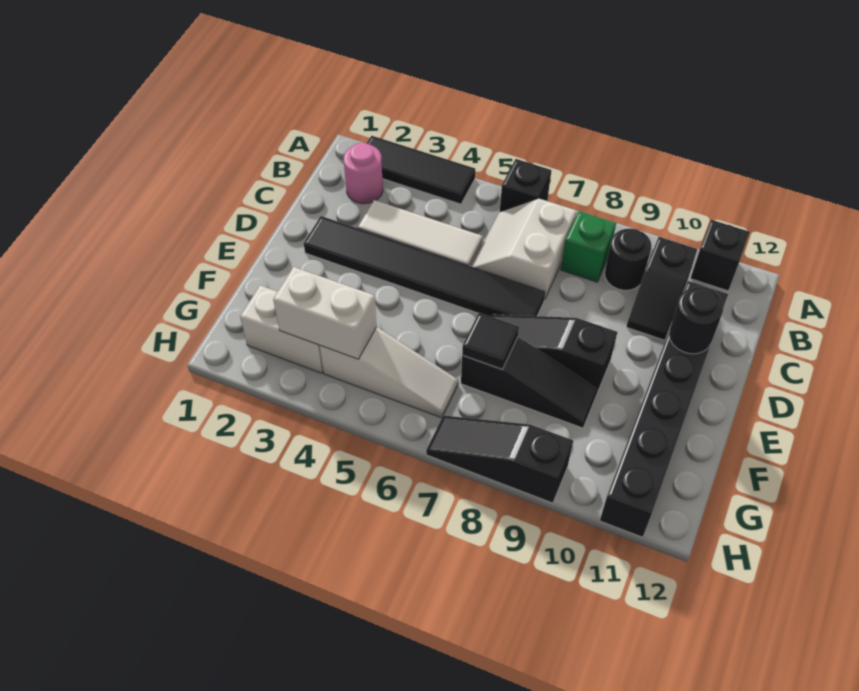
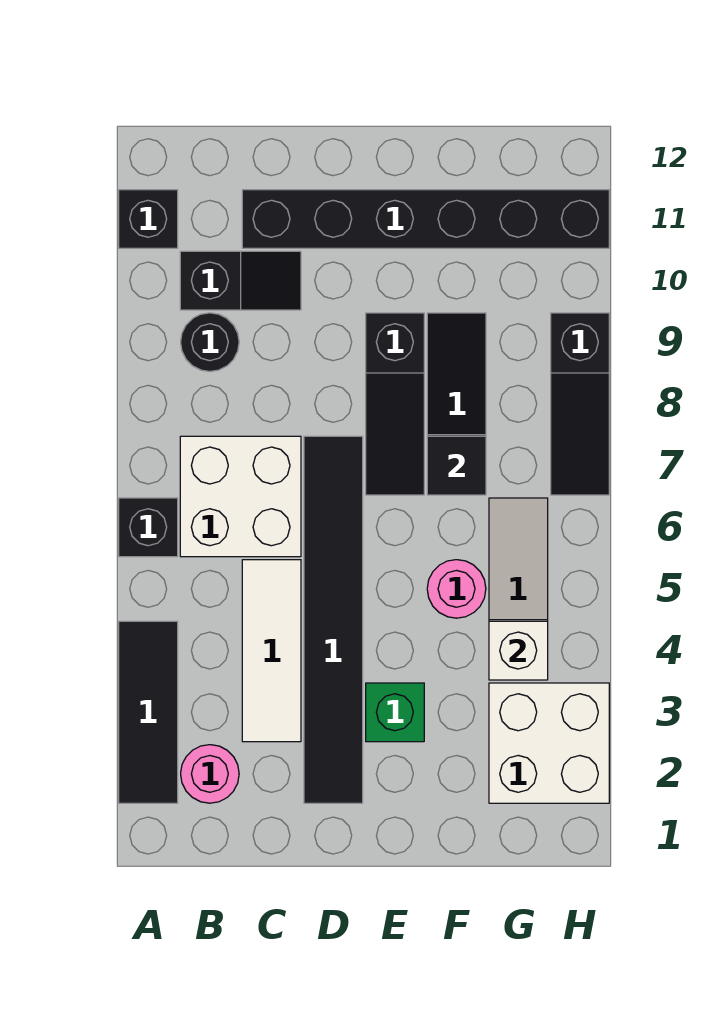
white slope B6:C7 level 1 top 7 -> white brick B6:C7 level 1
green brick B8 level 1 -> green brick E3 level 1
black round brick D11 level 2 -> none
none -> pink round brick F5 level 1
white brick G2:G3 level 1 -> white brick G2:H3 level 1
white brick G3:G4 level 2 -> white brick G4 level 2

